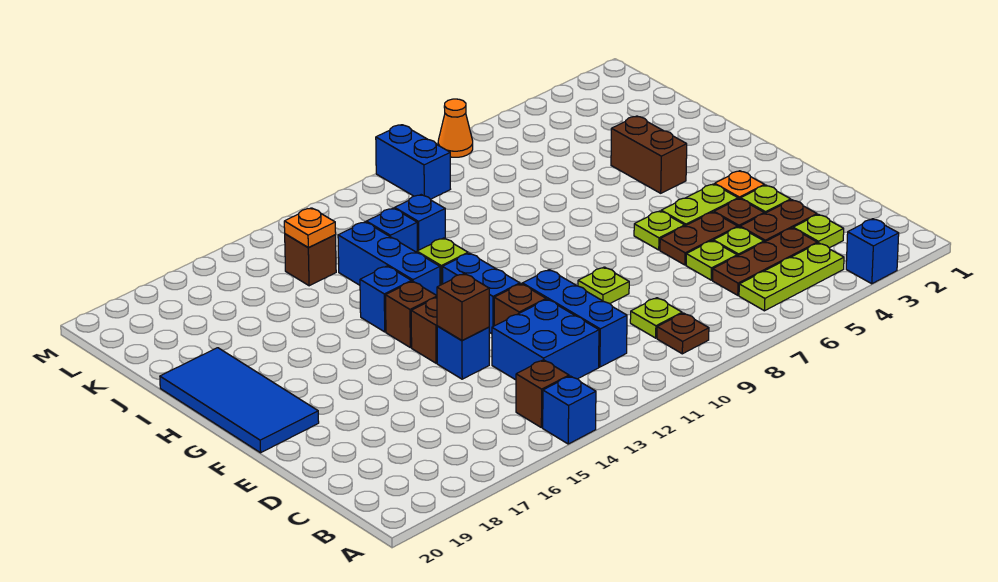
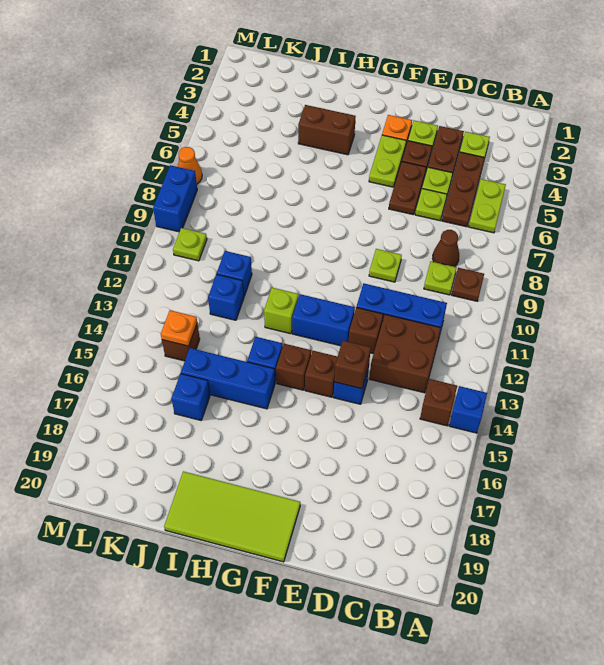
blue brick A3 level 1 -> blue brick J16 level 1
lime plate B4:B6 level 1 -> lime plate B5:B6 level 1
none -> brown cone C8 level 1
blue brick C12:D13 level 1 -> brown brick C12:D13 level 1
lime plate F6 level 1 -> lime plate L10 level 1
blue tile F19:I20 level 1 -> lime tile F19:I20 level 1
blue brick H13:J13 level 1 -> blue brick H15:J15 level 1
blue brick L9:M9 level 1 -> blue brick M8:M9 level 1

